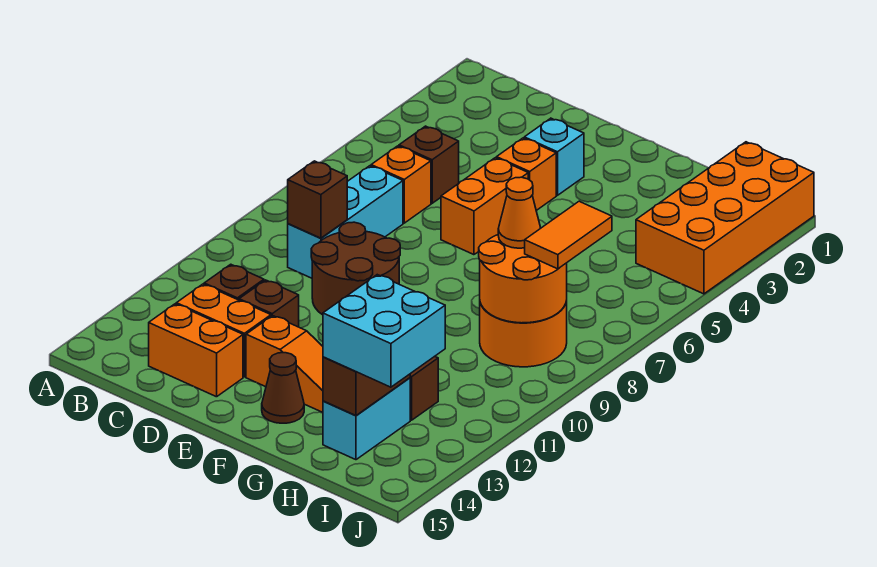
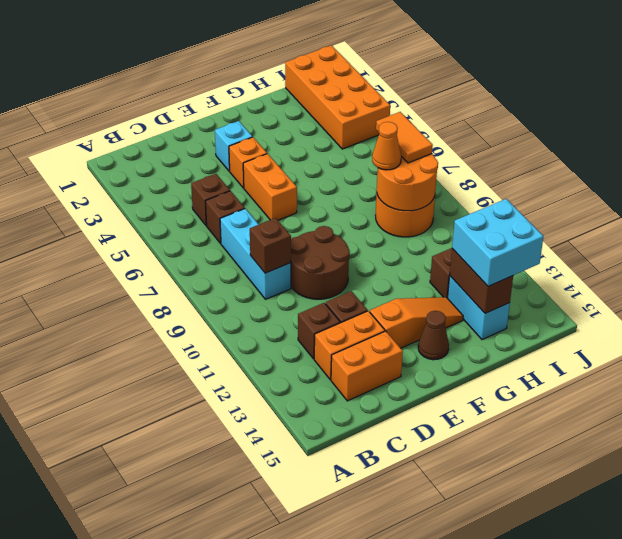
orange brick C6 level 1 -> brown brick C6 level 1

